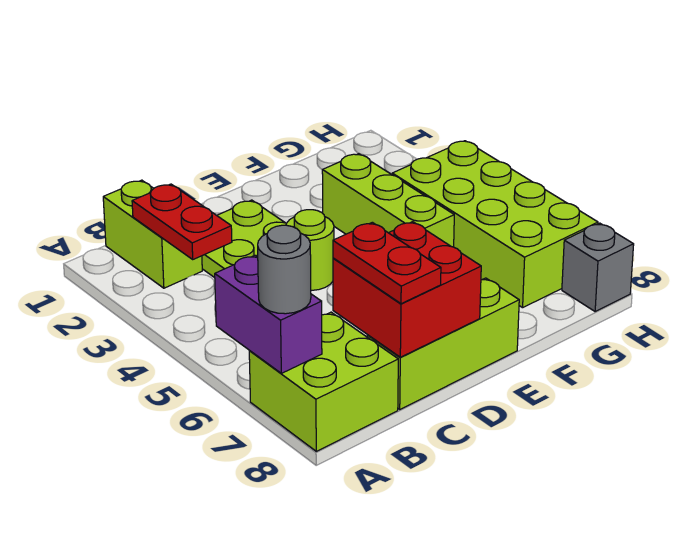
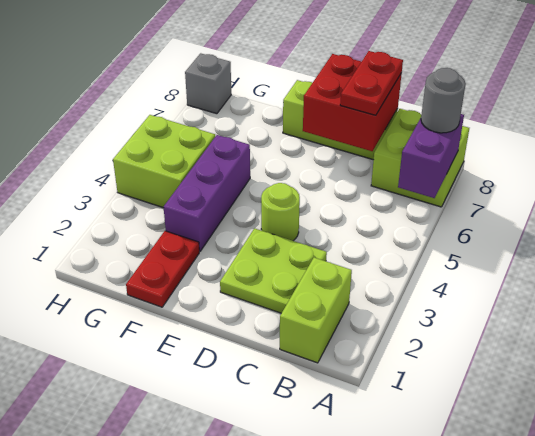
red plate B2:B3 level 2 -> red plate F1:F2 level 1
lime brick F3:F5 level 1 -> purple brick F3:F5 level 1
lime brick G4:H7 level 1 -> lime brick G4:H5 level 1

